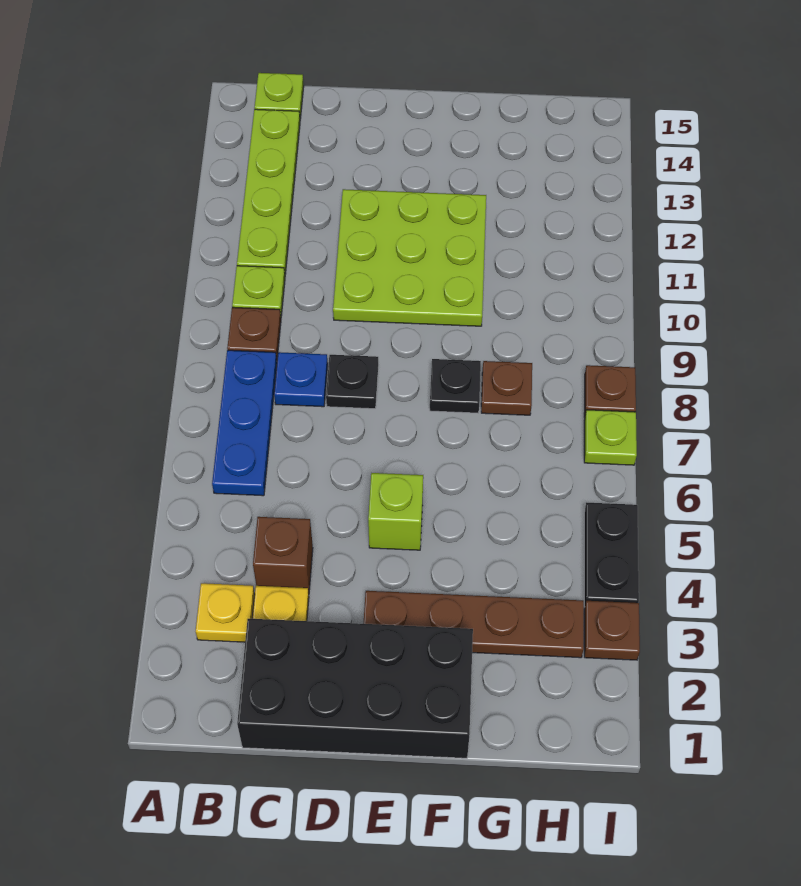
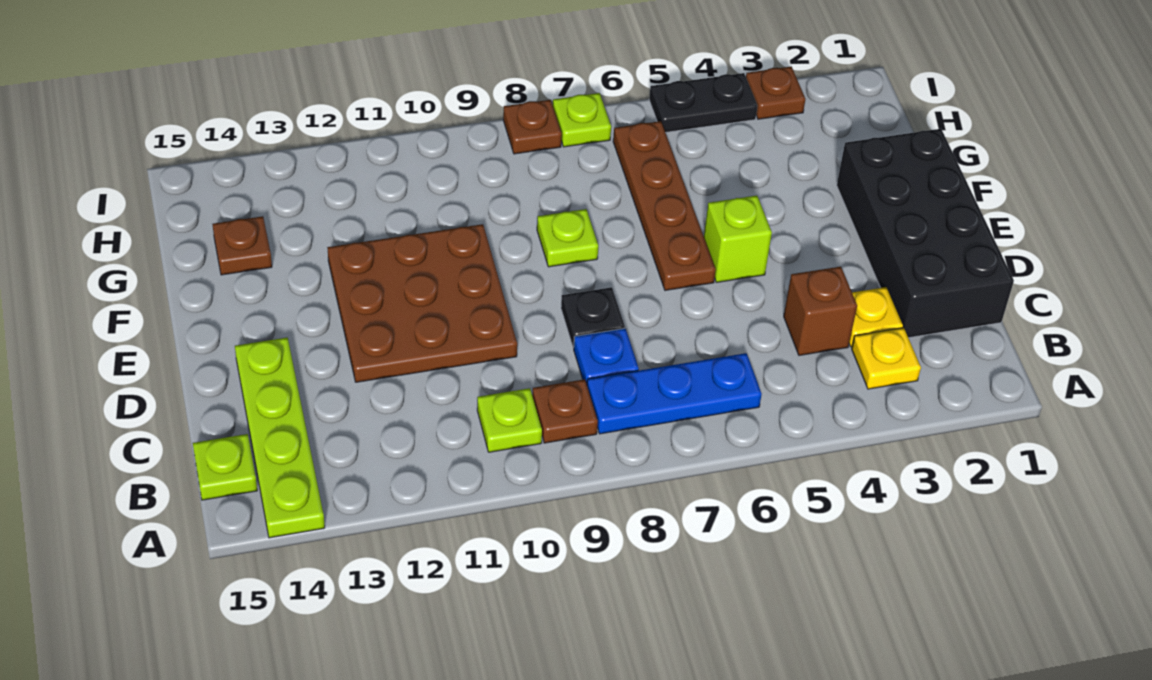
lime plate B11:B14 level 1 -> lime plate A14:D14 level 1
lime plate D10:F12 level 1 -> brown plate D10:F12 level 1
brown plate E3:H3 level 1 -> brown plate E6:H6 level 1
black plate F8 level 1 -> lime plate F8 level 1
brown plate G8 level 1 -> brown plate G14 level 1

